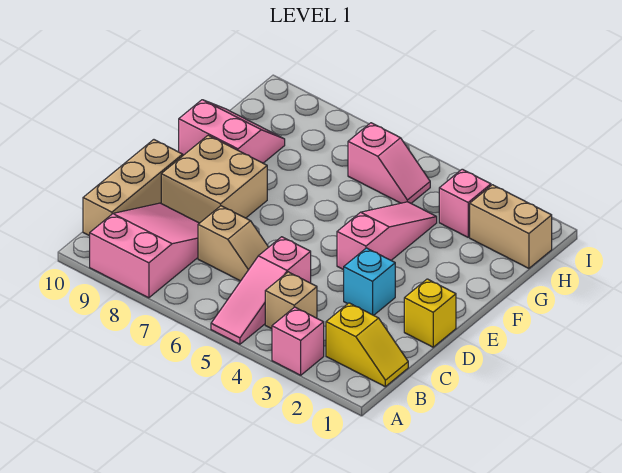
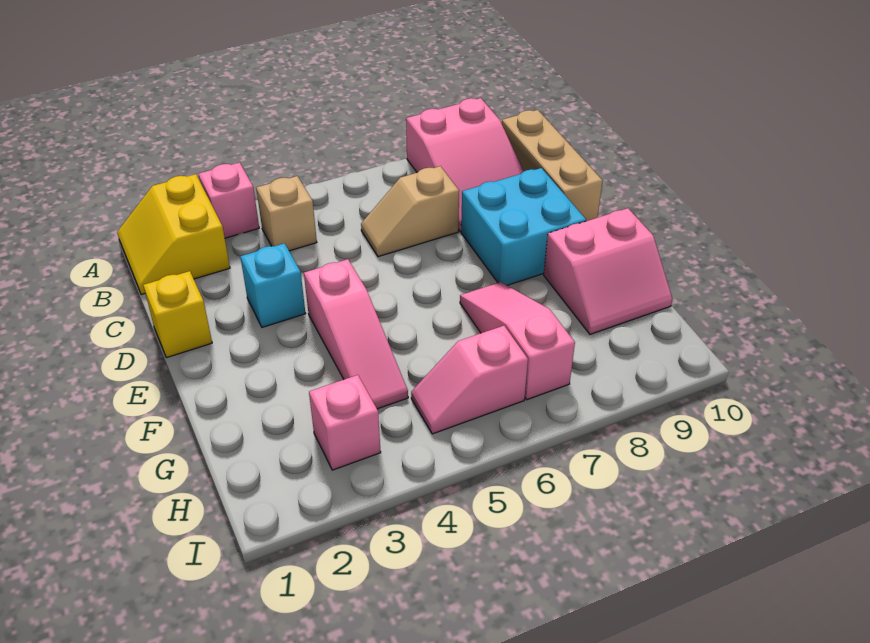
pink slope A5:C5 level 1 top C -> pink slope F7:H7 level 1 top H
yellow slope B1:B2 level 1 top 2 -> yellow slope A1:B2 level 1 top 2
tan brick D8:E9 level 1 -> cyan brick D8:E9 level 1
tan brick H1:H2 level 1 -> none

